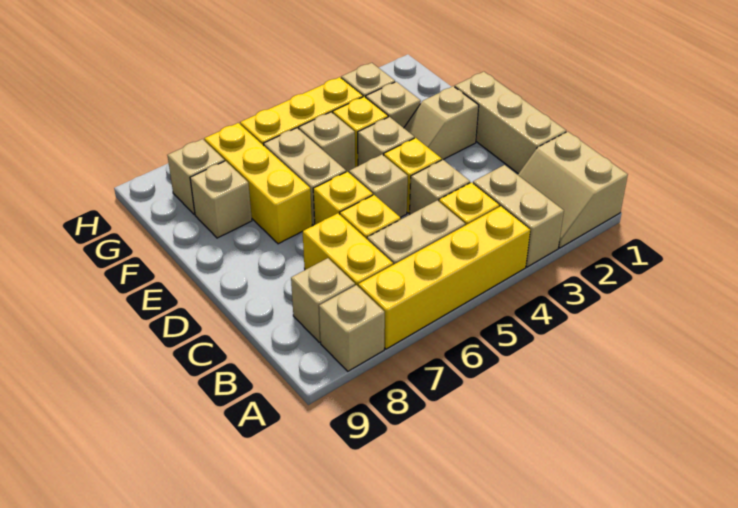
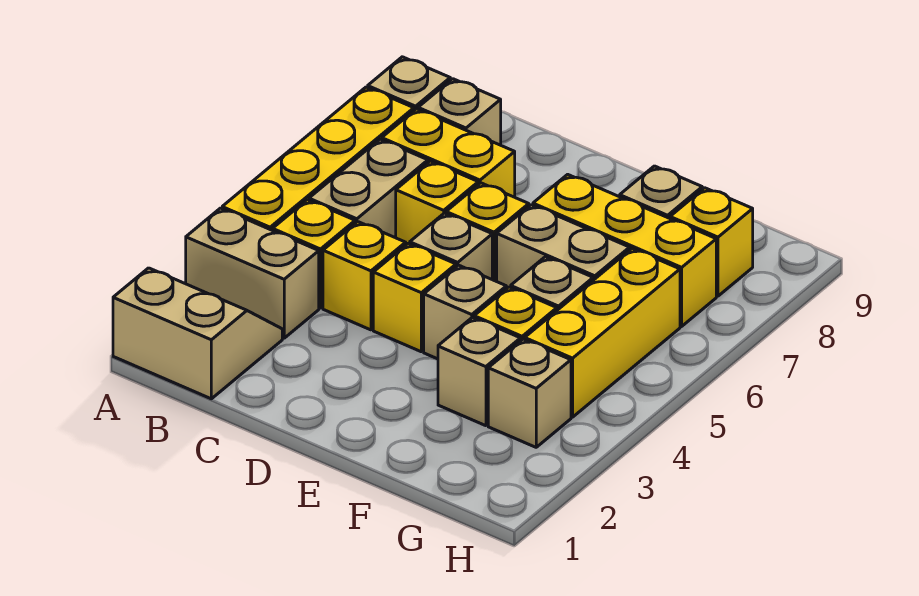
tan brick C1:E1 level 1 -> none
tan brick C4 level 1 -> yellow brick C4 level 1
tan slope E2:E3 level 1 top 2 -> none
tan brick G8 level 1 -> yellow brick G8 level 1

